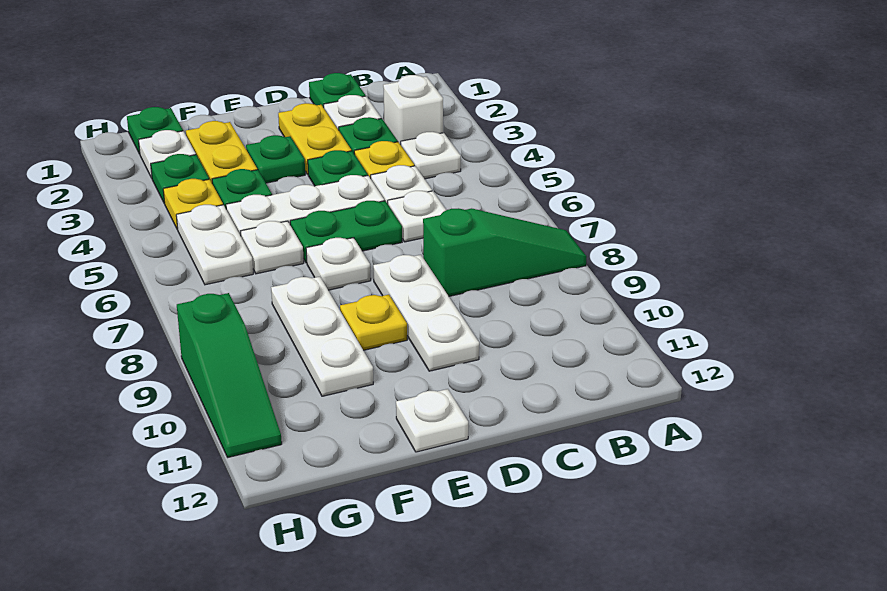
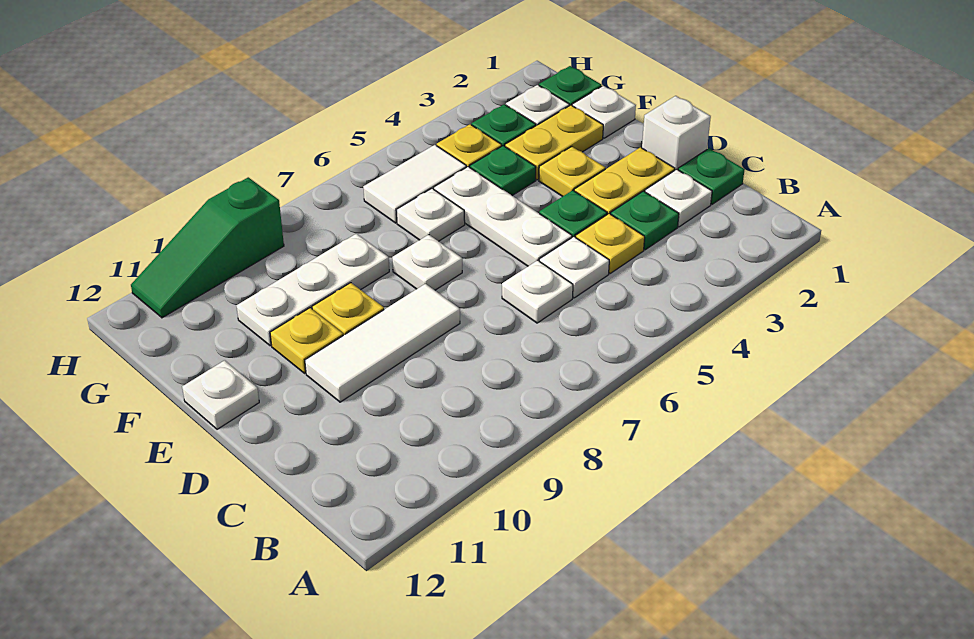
green slope A8:C8 level 1 top C -> none
white brick B3 level 1 -> white brick D1 level 1
white plate B4 level 1 -> white plate F1 level 1
green plate D6:E6 level 1 -> none
white plate D8:D10 level 1 -> white tile D8:D10 level 1
green plate E3 level 1 -> yellow plate E3 level 1
none -> yellow plate E10 level 1
white plate G5:G6 level 1 -> white tile G5:G6 level 1

